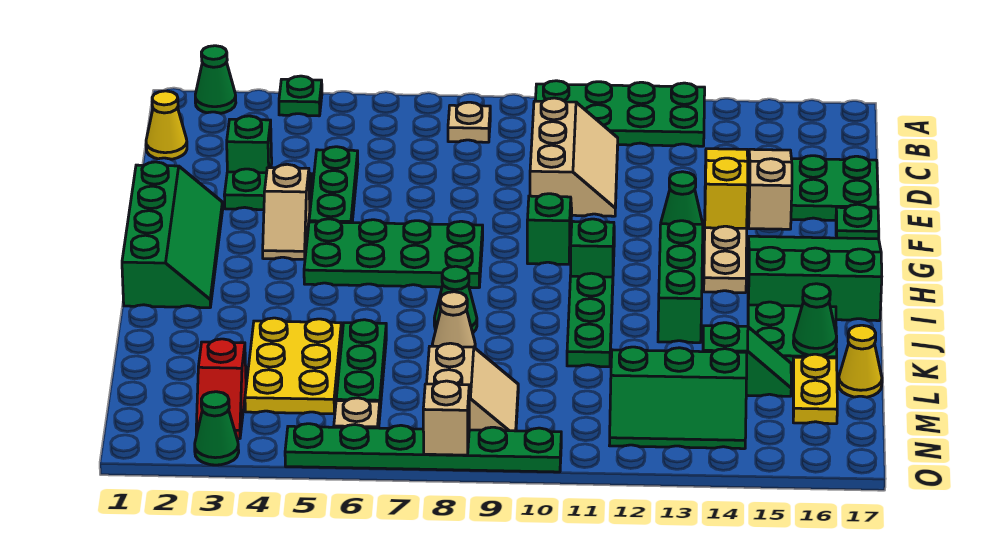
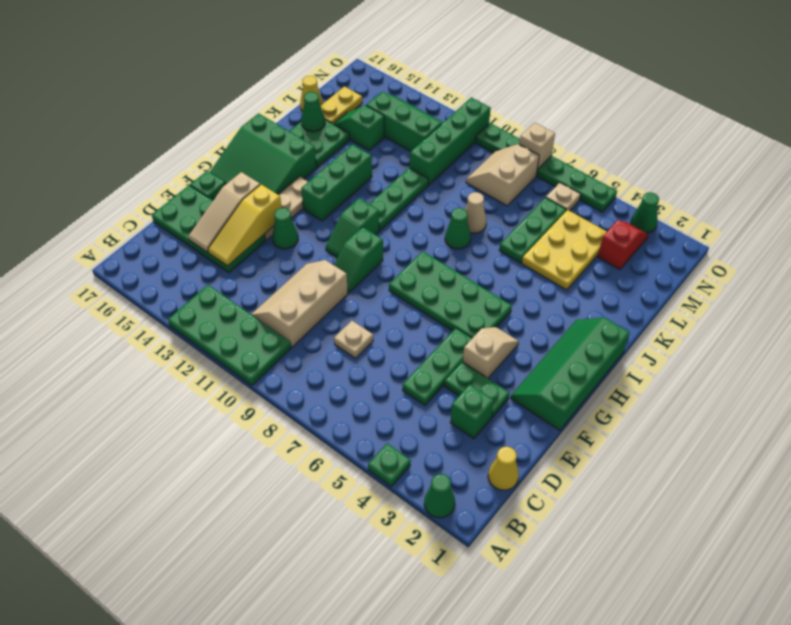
tan plate B8 level 1 -> tan plate D8 level 1
none -> green brick L11:O11 level 1

